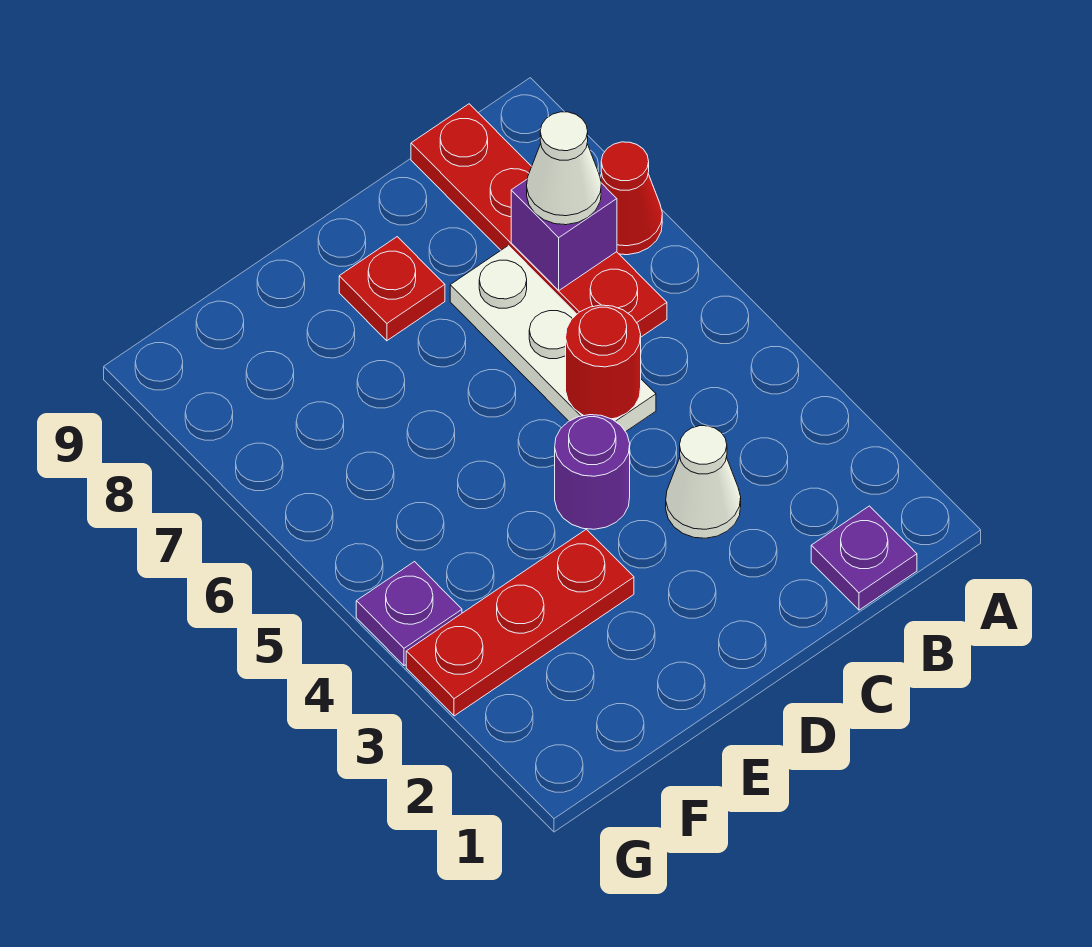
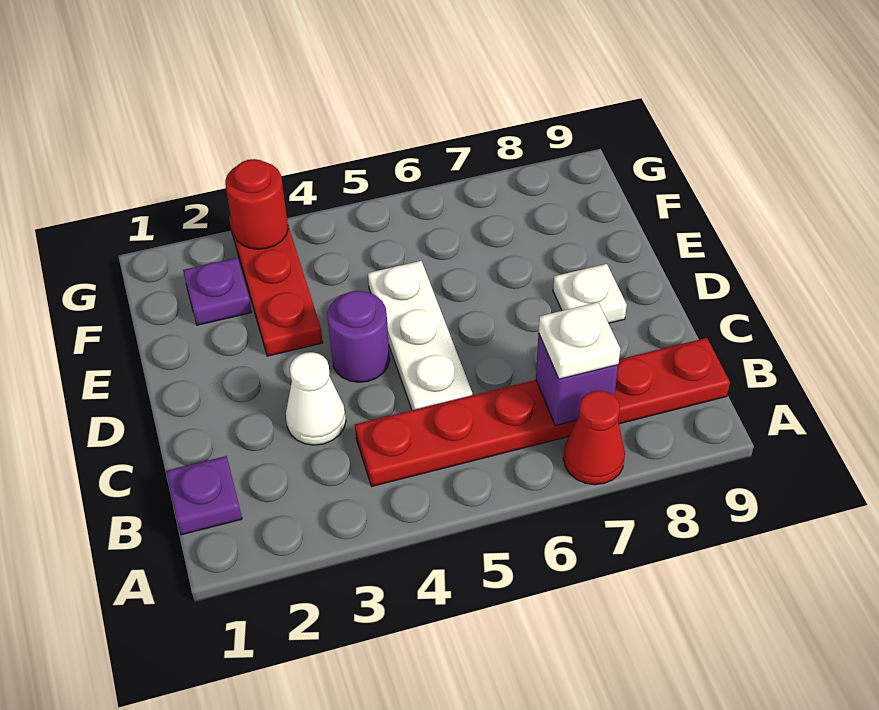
red plate B6:B9 level 1 -> red plate B4:B9 level 1
white cone B7 level 3 -> white plate B7 level 3
white plate C5:C7 level 1 -> white plate C5:E5 level 1
red round brick C5 level 2 -> red round brick G3 level 2
red plate D8 level 1 -> white plate D8 level 1
purple plate G4 level 1 -> purple plate F2 level 1

